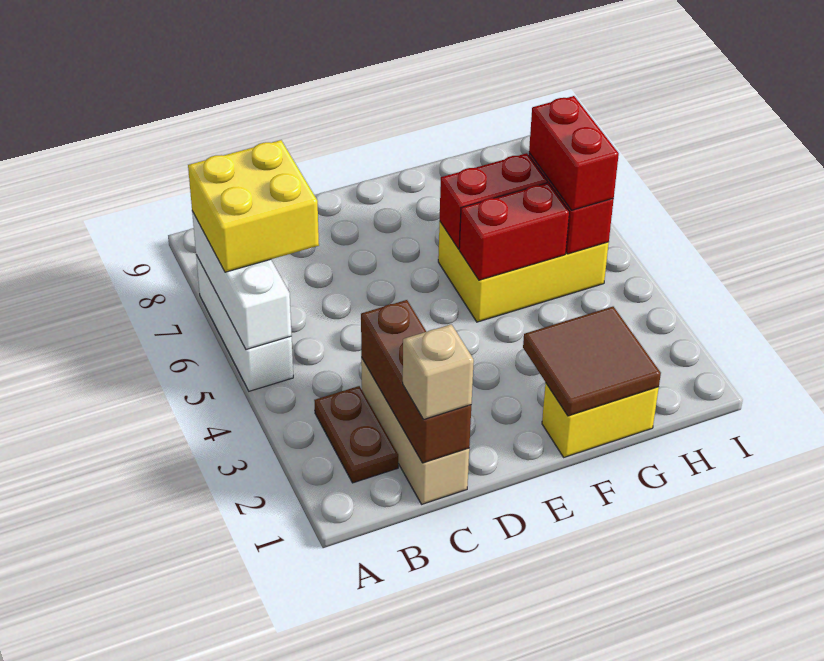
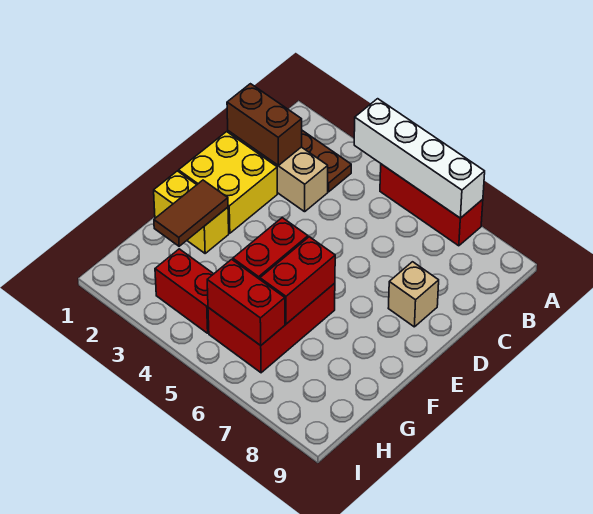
white brick A5:A7 level 1 -> red brick A5:A7 level 1
white brick A5:A7 level 2 -> white brick A4:A7 level 2
yellow brick A6:B7 level 3 -> yellow brick D1:E2 level 1
brown brick C1:C3 level 2 -> brown brick C1:C2 level 2
tan brick C1 level 3 -> tan brick D8 level 1
yellow brick F1:G1 level 1 -> yellow brick F1:F2 level 1
brown tile F1:G2 level 2 -> brown tile F2:G2 level 2
yellow brick F5:H6 level 1 -> red brick F5:H6 level 1
red brick H5:H6 level 3 -> red brick H3:H4 level 1

